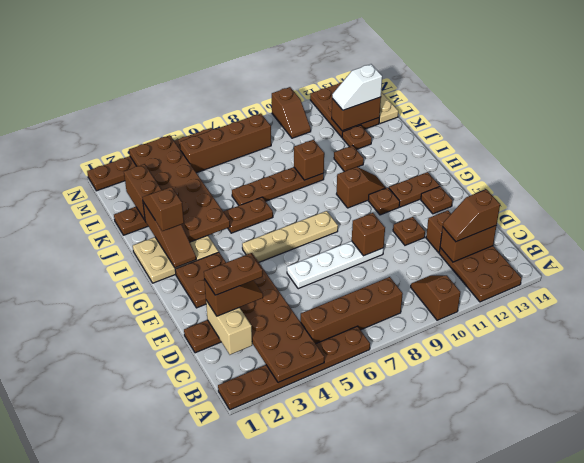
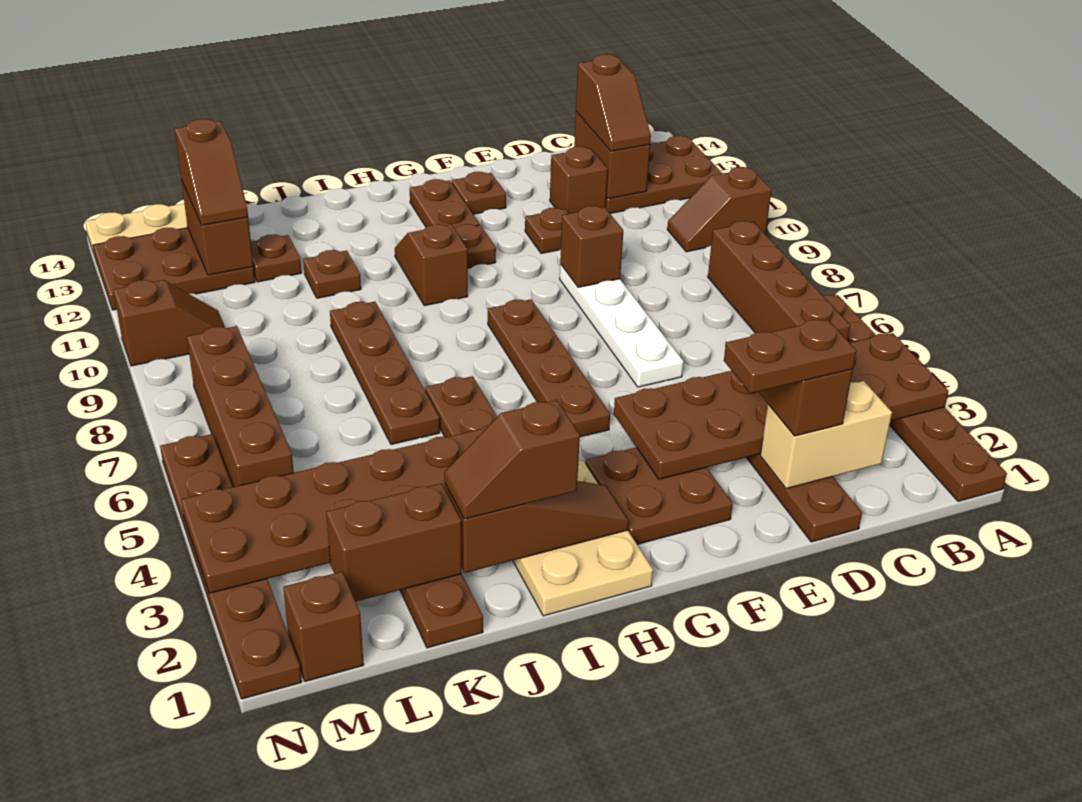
brown plate D2:D3 level 4 -> brown plate D2:E2 level 4
tan plate G5:G8 level 1 -> brown plate G5:G8 level 1
brown brick J9 level 2 -> brown brick M1 level 1
white slope L12:L13 level 3 top 13 -> brown slope L12:L13 level 3 top 13

